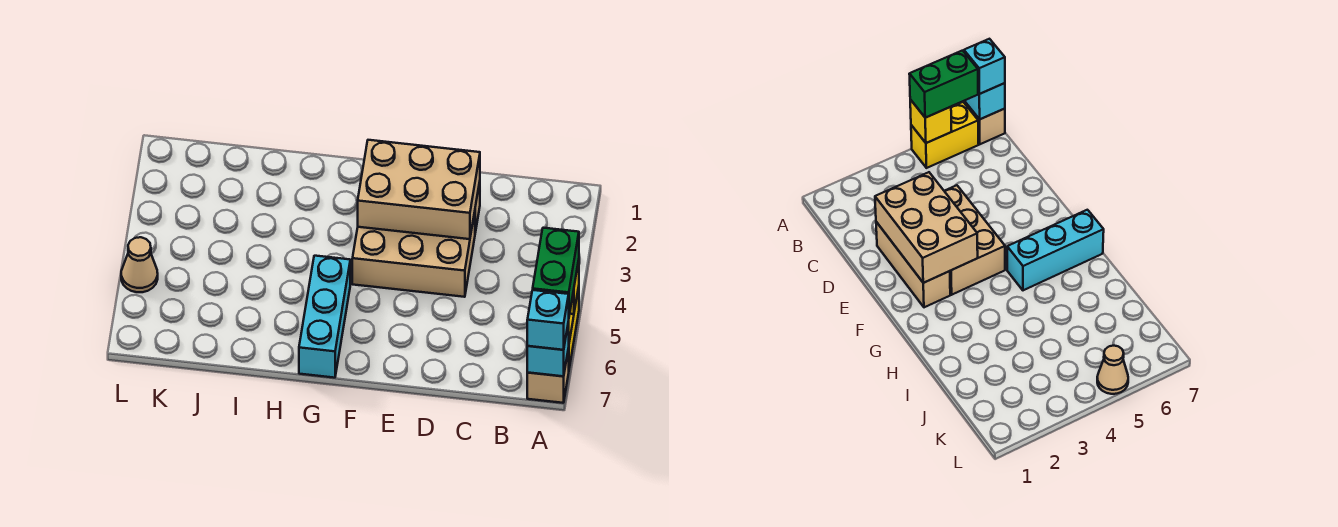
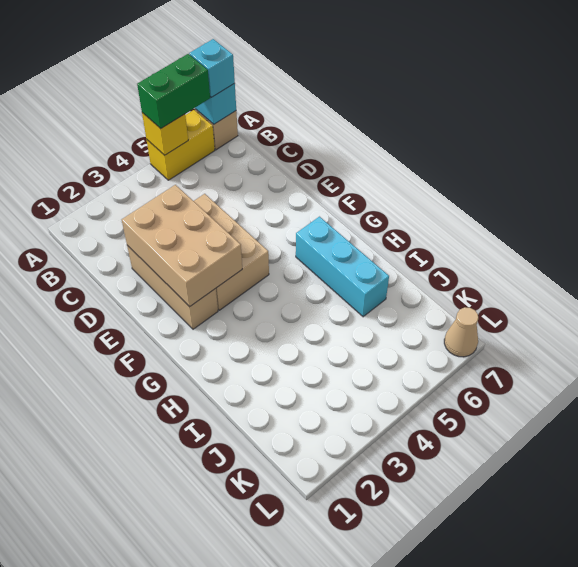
cyan brick G5:G7 level 1 -> cyan brick G6:I6 level 1
tan cone L5 level 1 -> tan cone L7 level 1

